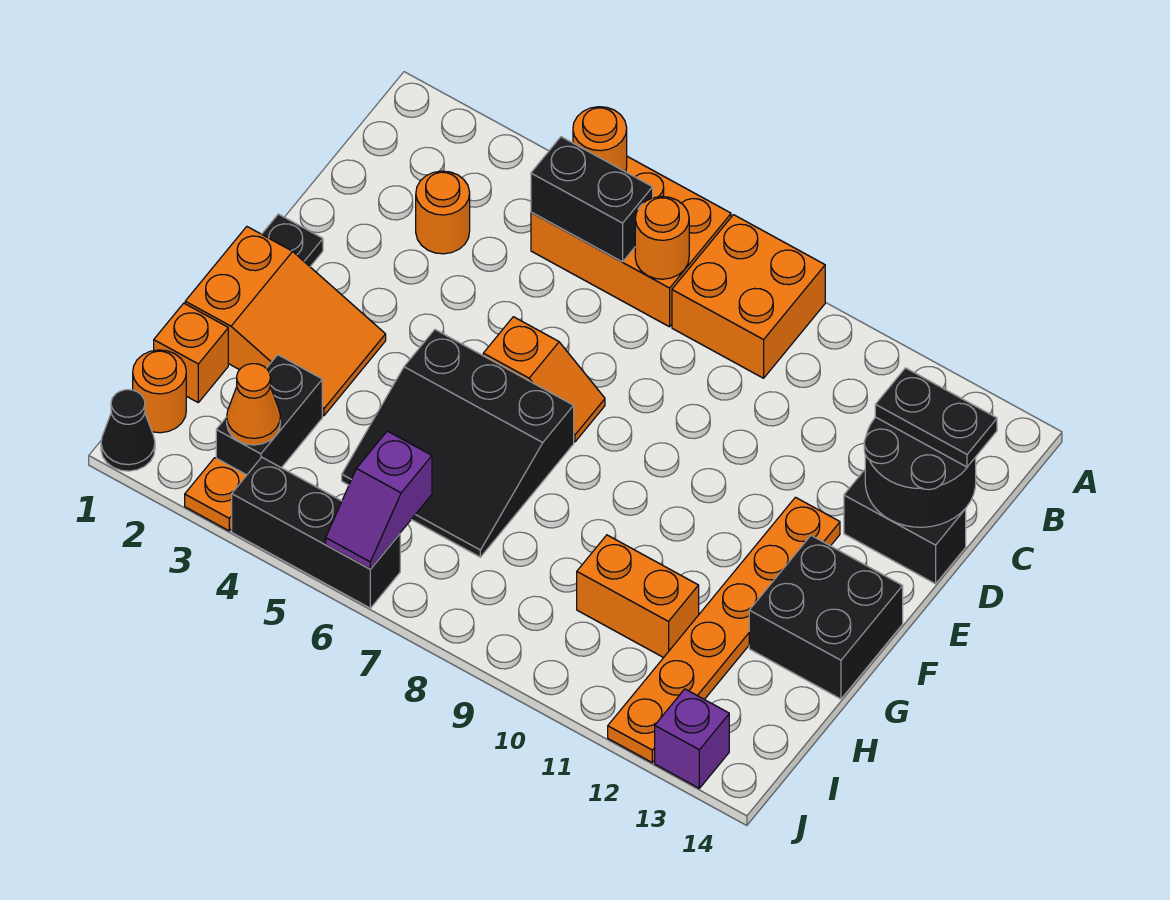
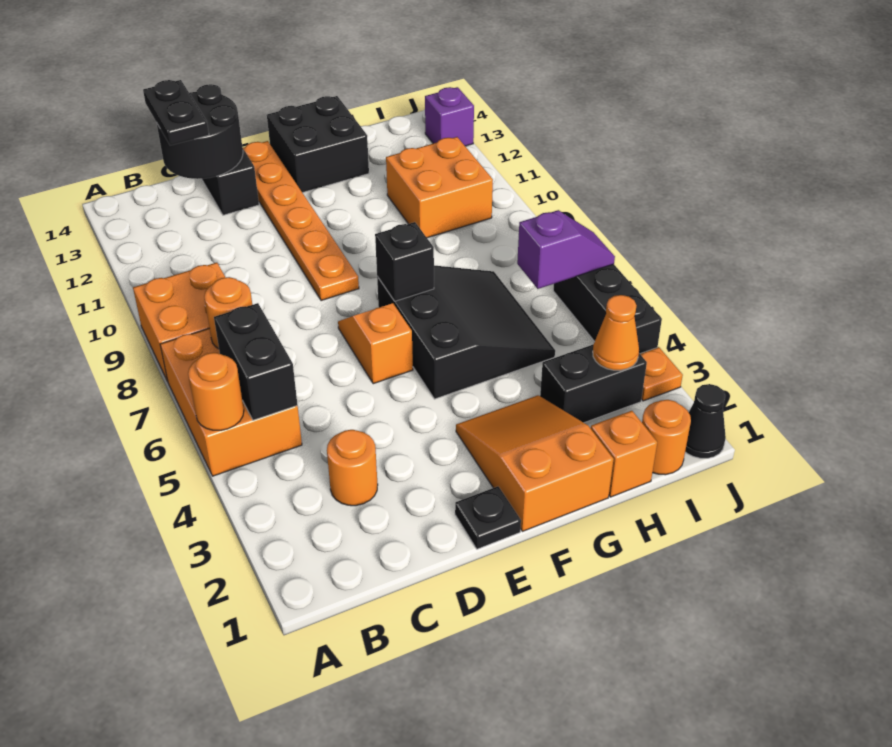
orange plate E12:J12 level 1 -> orange plate E9:E14 level 1
none -> black brick F7 level 2
orange brick H10:H11 level 1 -> orange brick H10:I11 level 1

